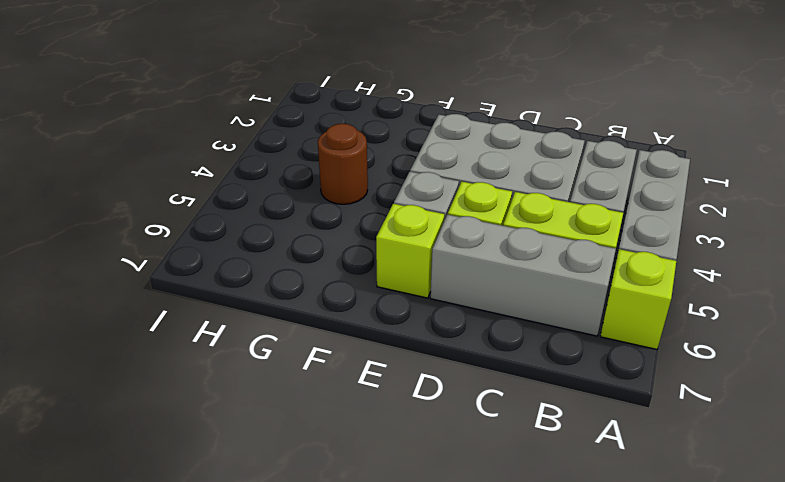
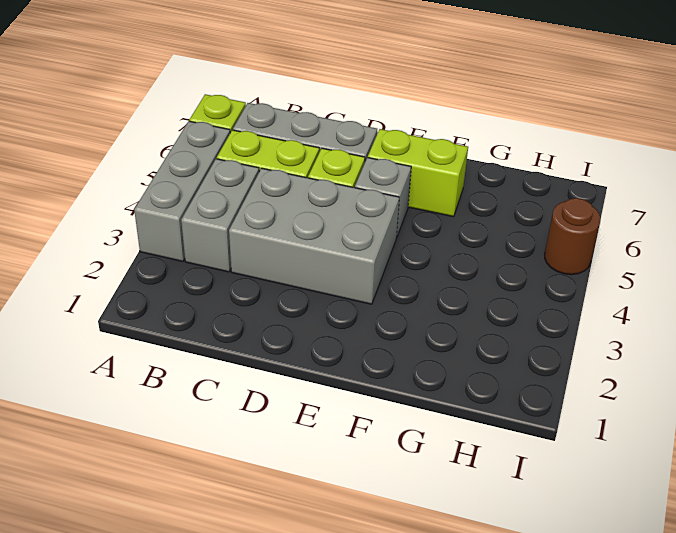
lime brick E6 level 1 -> lime brick E6:F6 level 1
brown round brick G4 level 1 -> brown round brick I5 level 1

